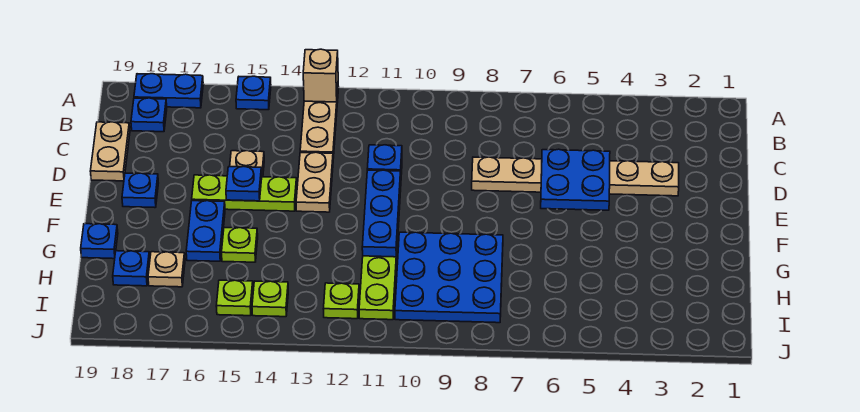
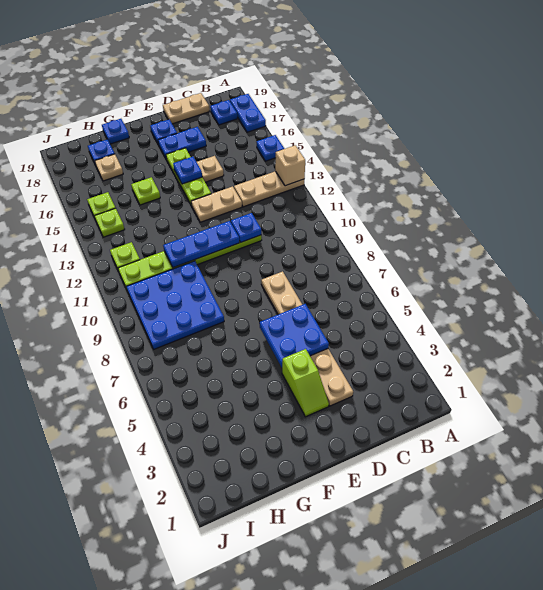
none -> lime slope E3:E4 level 1 top 4
blue plate F16:G16 level 1 -> blue plate D17:E17 level 1

